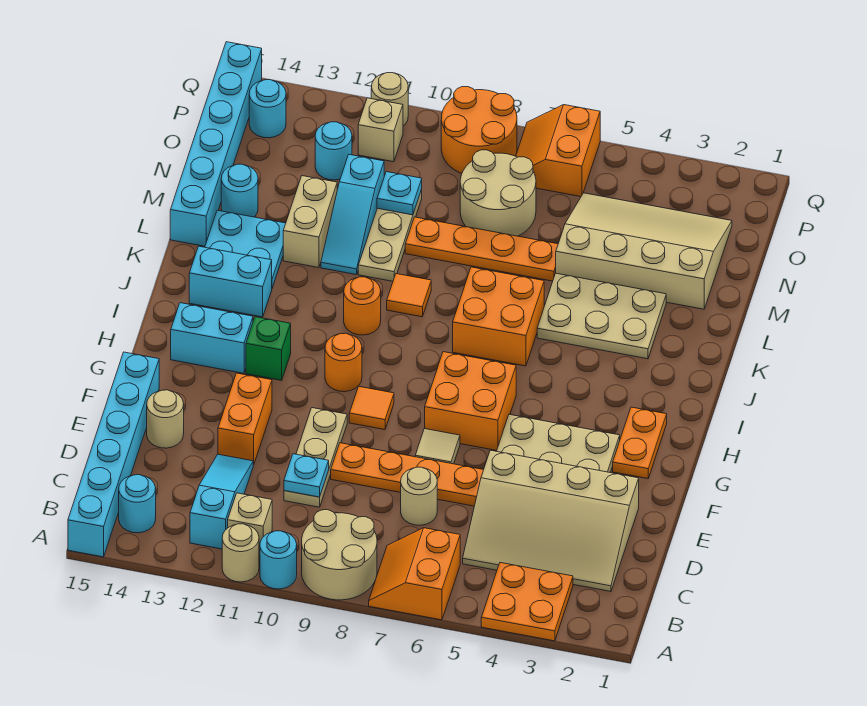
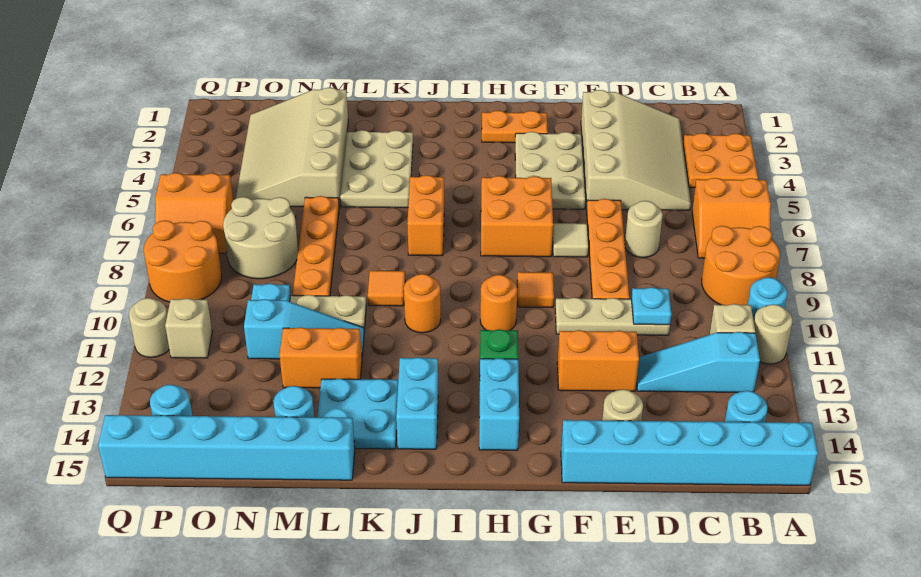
tan round brick A8:B9 level 1 -> orange round brick A8:B9 level 1
orange brick J6:K7 level 1 -> orange brick J6:J7 level 1
tan brick L12:M12 level 1 -> orange brick L12:M12 level 1
cyan round brick O12 level 1 -> none

